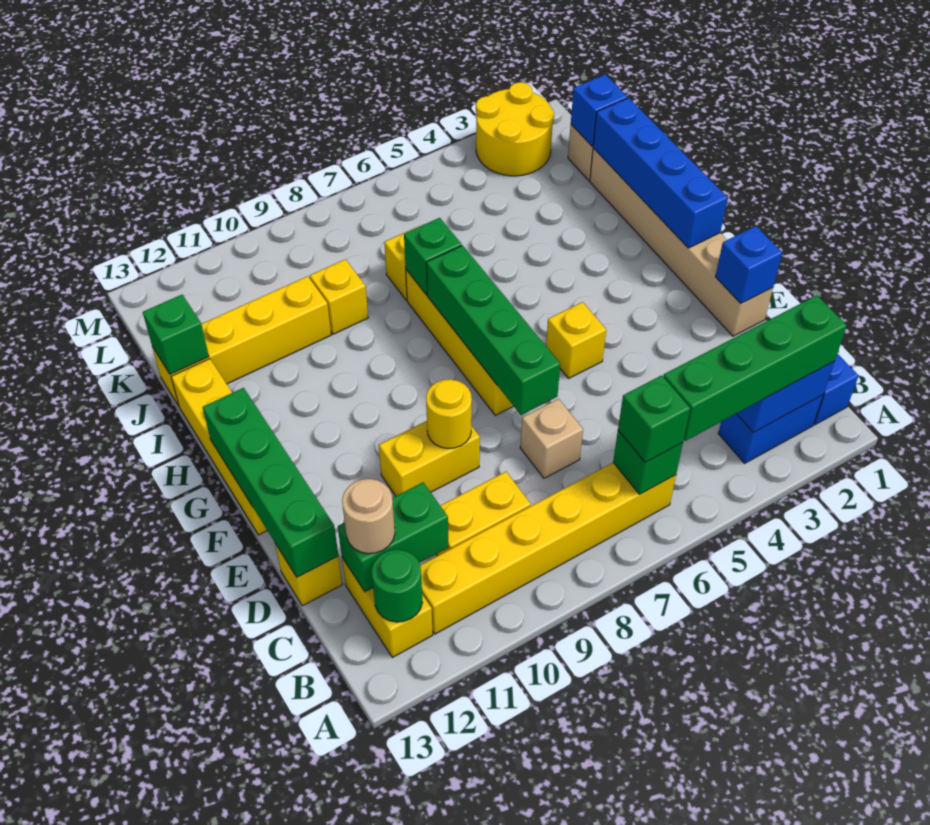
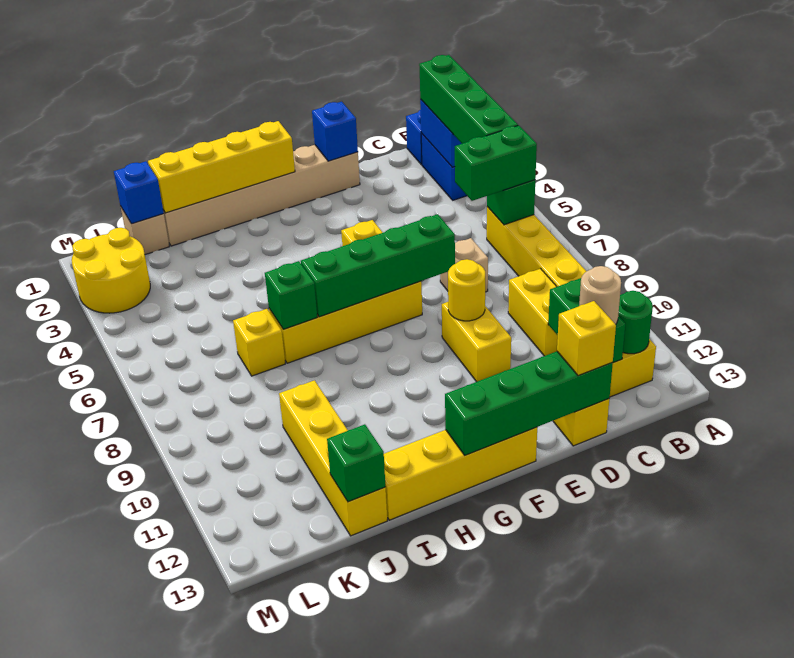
green brick B6 level 3 -> green brick B6:C6 level 3
blue brick G1:J1 level 2 -> yellow brick G1:J1 level 2
yellow brick J9 level 1 -> yellow brick D13 level 3

